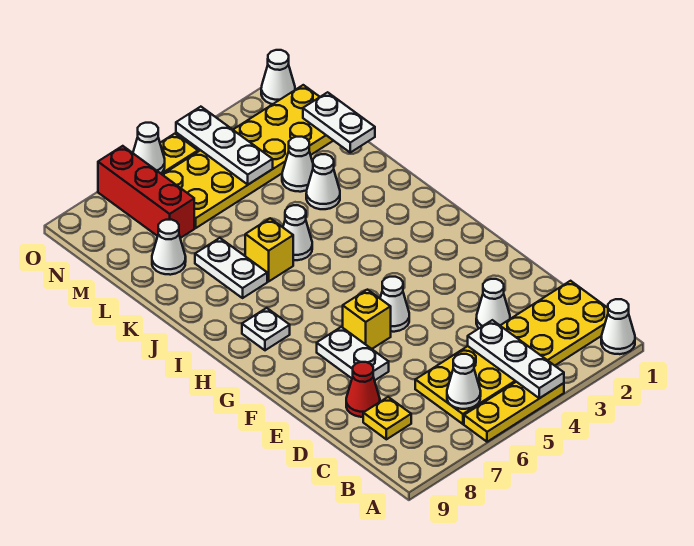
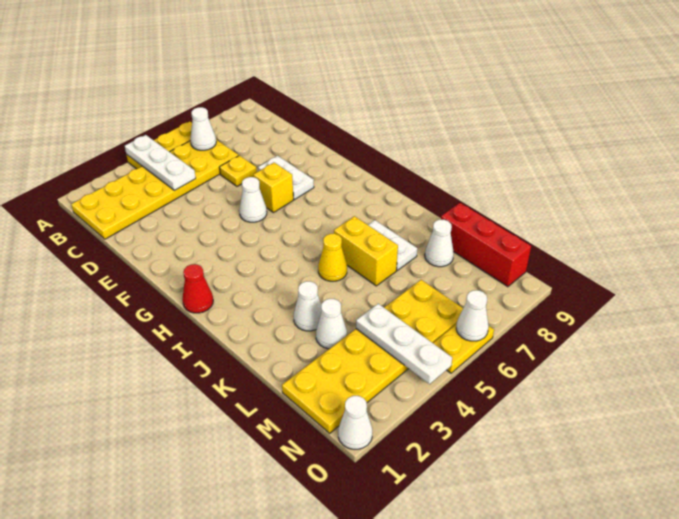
white cone A1 level 1 -> none
yellow plate C8 level 1 -> yellow plate D6 level 1
white cone D3 level 1 -> none
red cone D8 level 1 -> red cone H1 level 1
white plate H8 level 1 -> none
white cone J5 level 1 -> yellow cone J5 level 1
yellow brick J6 level 1 -> yellow brick J6:K6 level 1
white plate L1:M1 level 2 -> none
red brick M7:O7 level 1 -> red brick L9:N9 level 1

